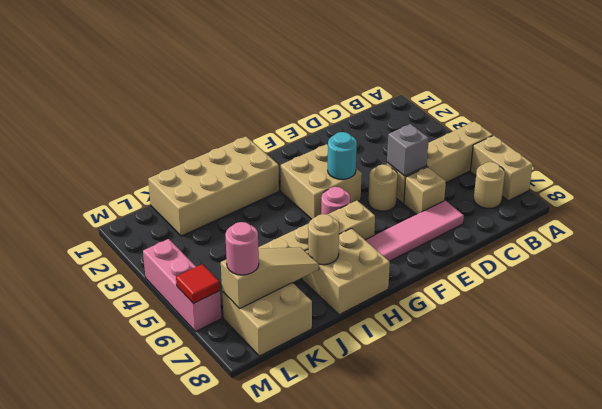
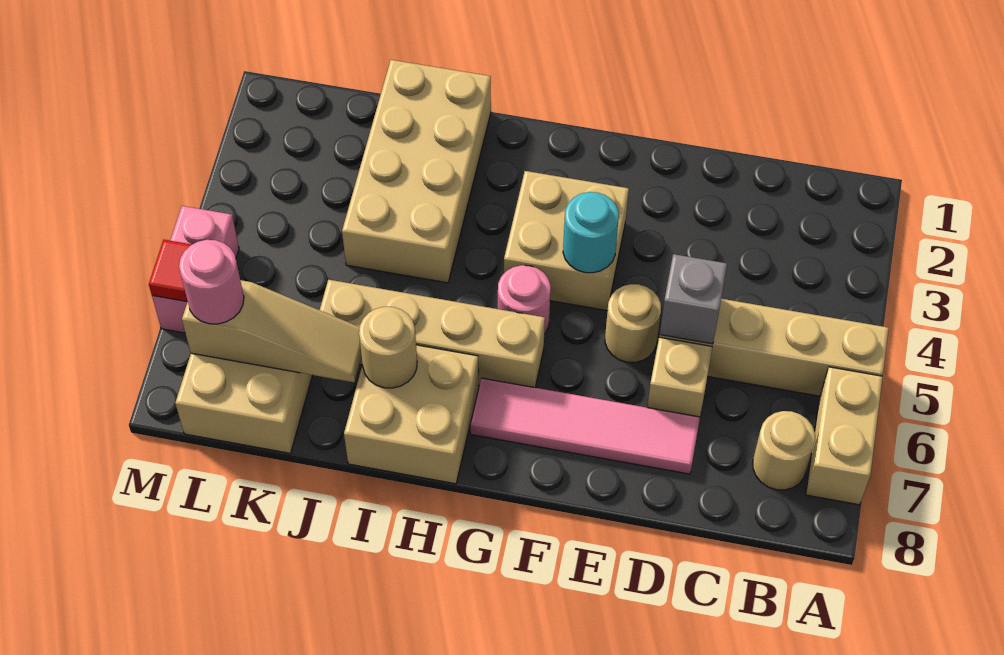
tan brick H1:K2 level 1 -> tan brick I1:J4 level 1
pink brick M4:M6 level 1 -> pink brick M5:M6 level 1

